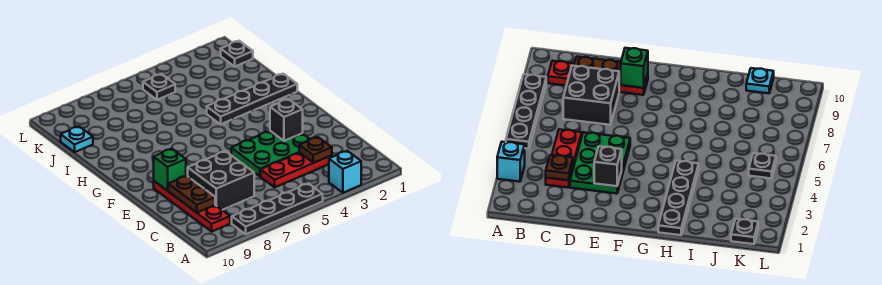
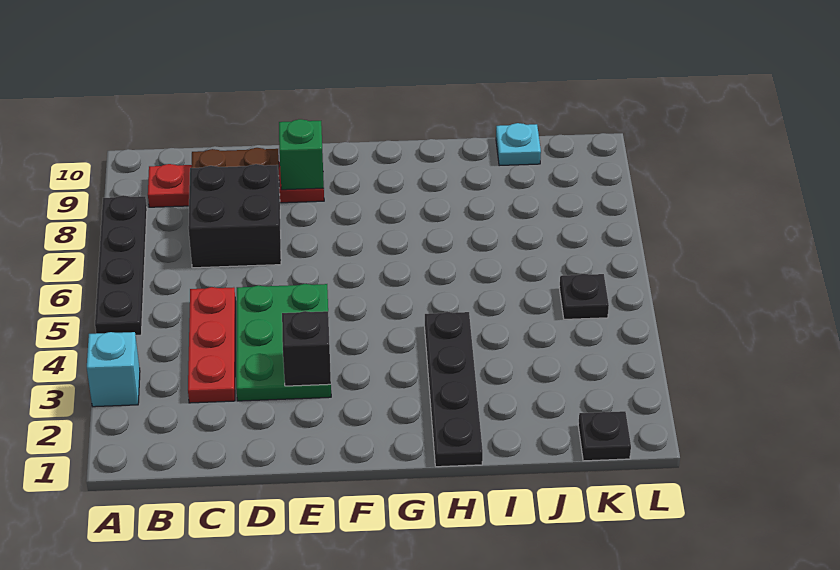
brown plate C3 level 2 -> none

